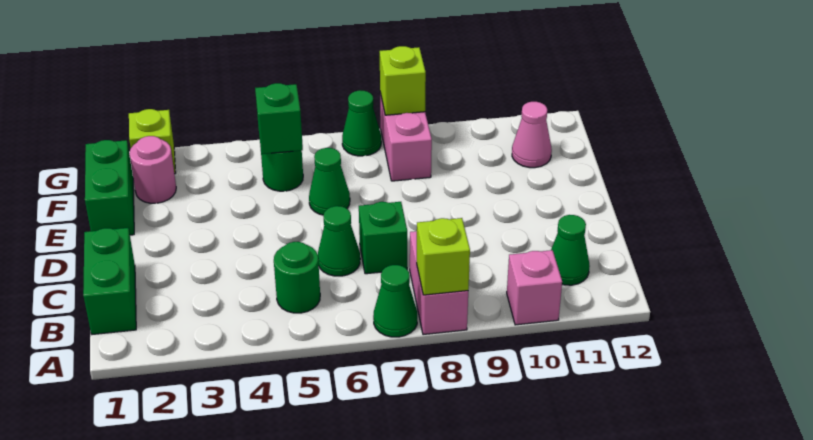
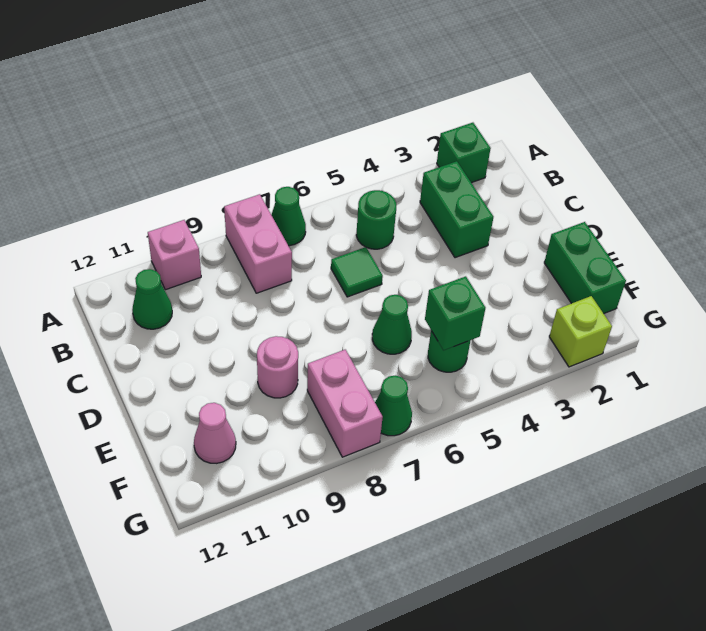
lime brick A8 level 2 -> none
green brick B1:C1 level 1 -> green brick B3:C3 level 1
green cone C6 level 1 -> green tile C6 level 1
green brick C7 level 1 -> green brick A2 level 1
pink round brick F2 level 1 -> pink round brick E9 level 1
lime brick G8 level 2 -> none

